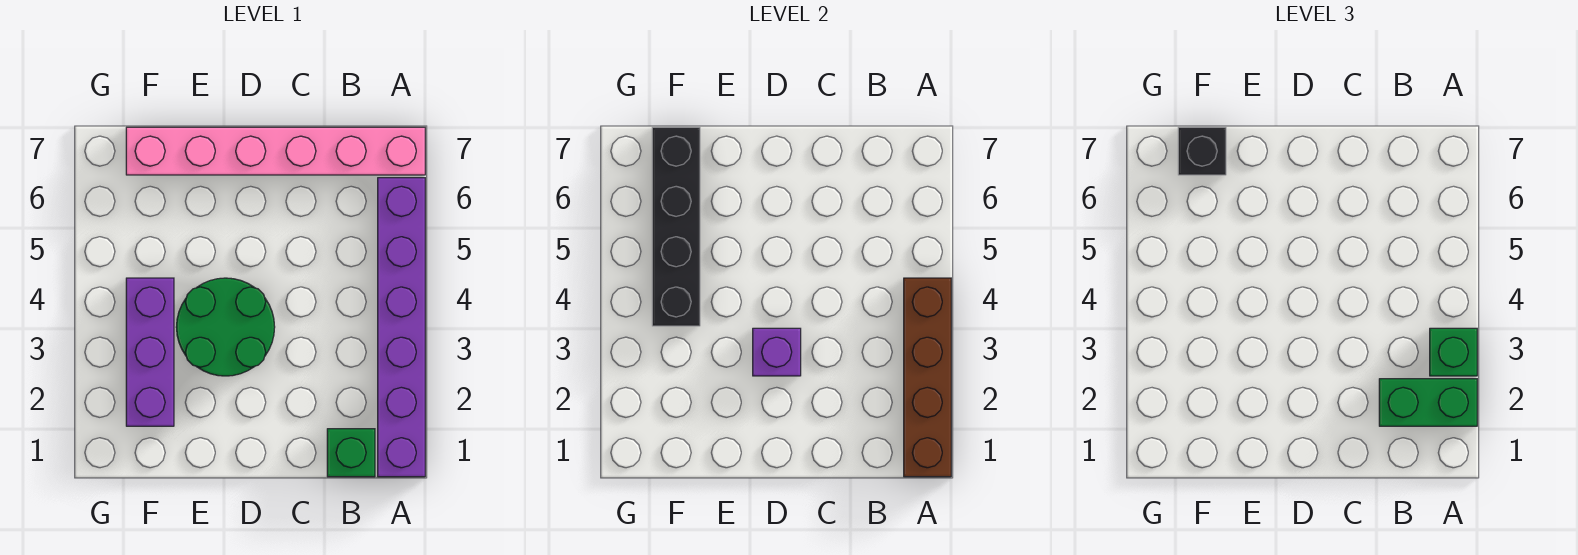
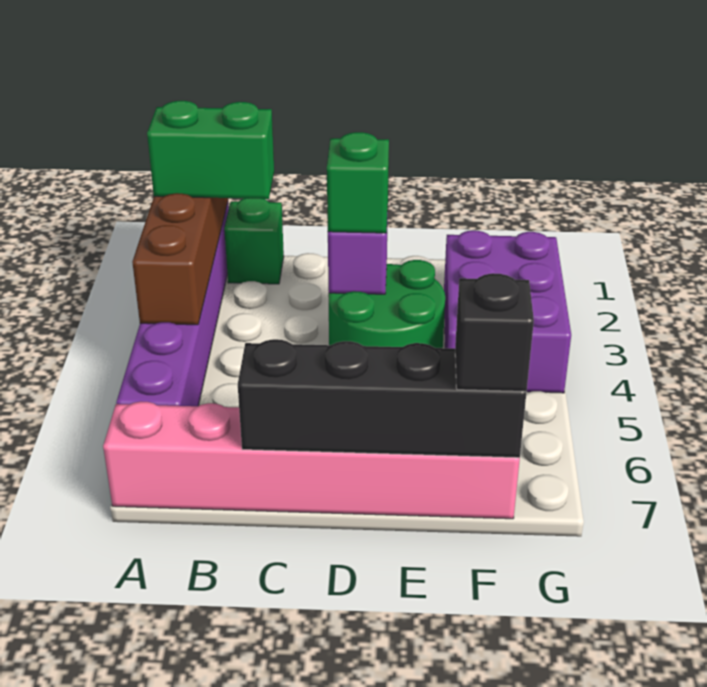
green brick A3 level 3 -> green brick D3 level 3
purple brick F2:F4 level 1 -> purple brick F2:G4 level 1
black brick F4:F7 level 2 -> black brick C7:F7 level 2

